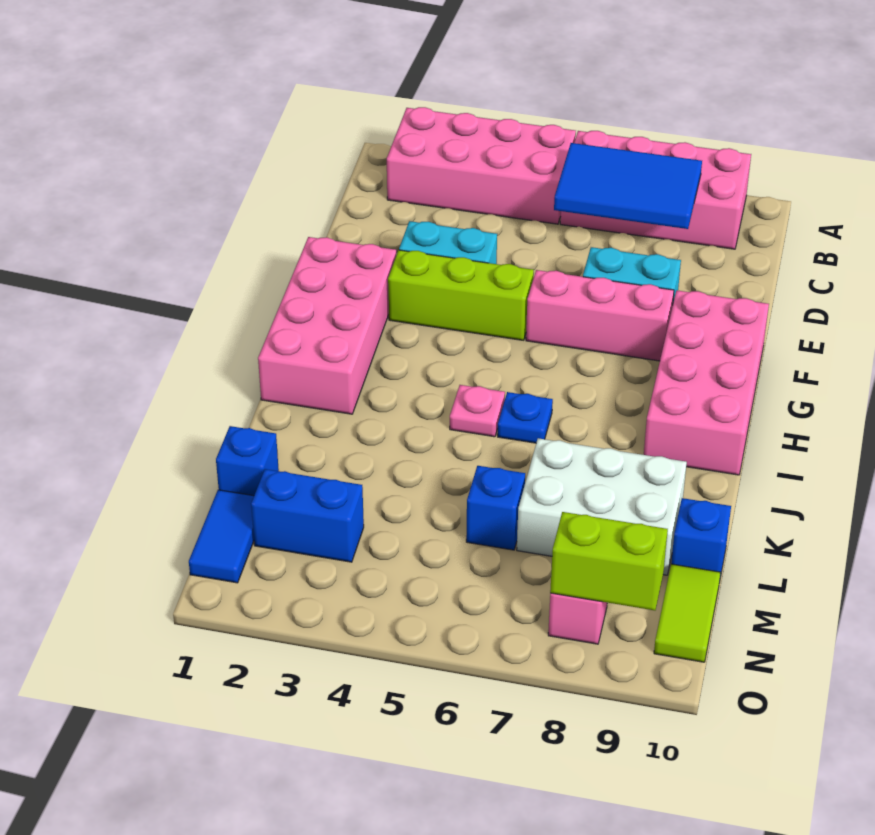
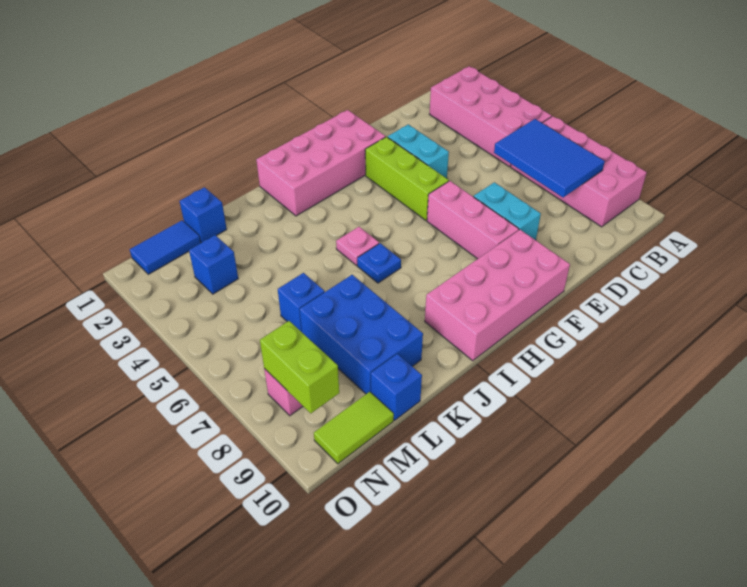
white brick K7:L9 level 1 -> blue brick K7:L9 level 1
blue brick M2:M3 level 1 -> blue brick M3 level 1

